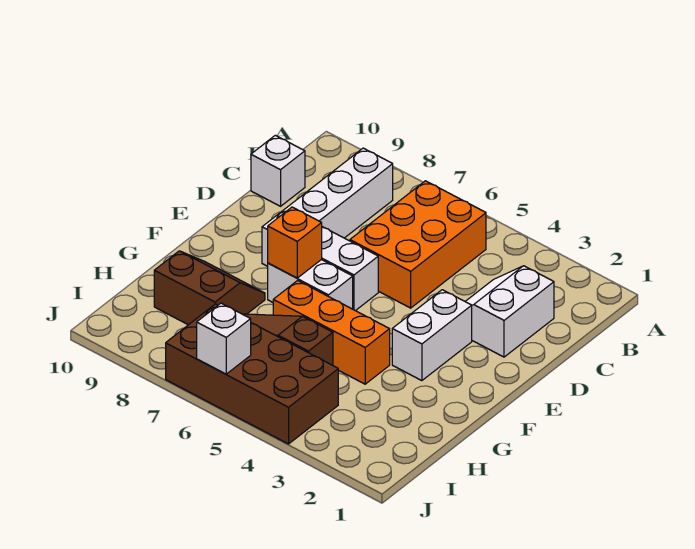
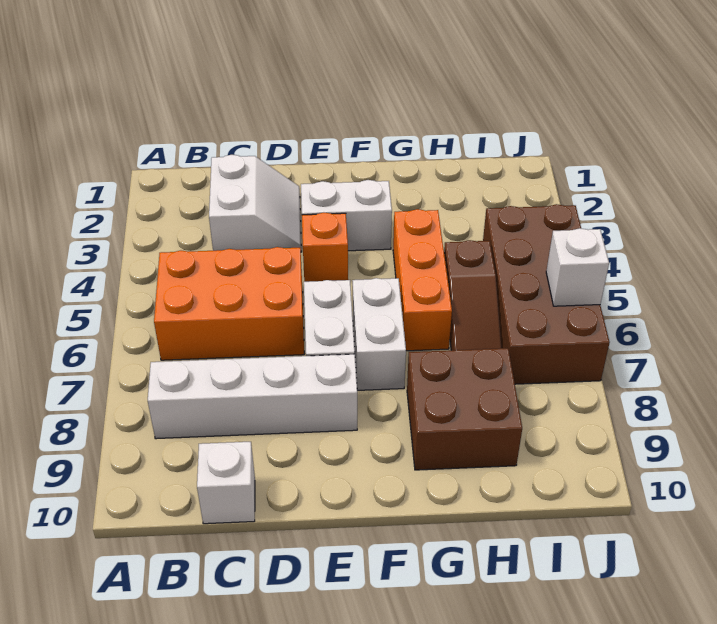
white slope C2:D3 level 1 top 2 -> white slope C2:D3 level 1 top C
orange brick F7 level 2 -> orange brick E4 level 1
brown slope G8:H9 level 1 top H -> brown brick G8:H9 level 1

